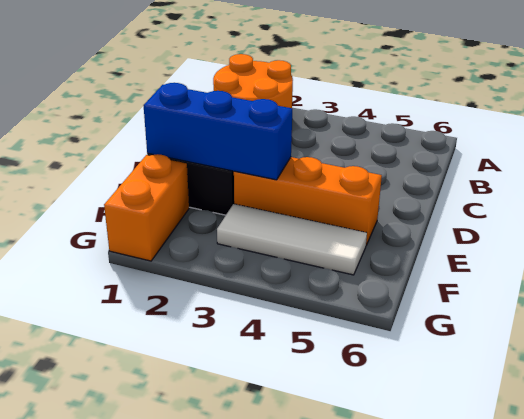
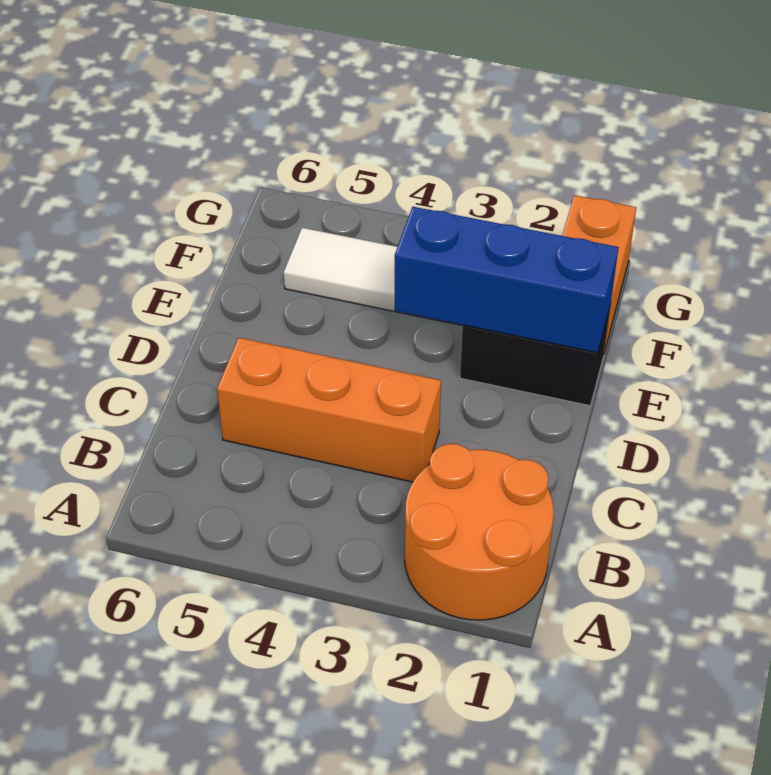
orange brick E3:E5 level 1 -> orange brick C3:C5 level 1

